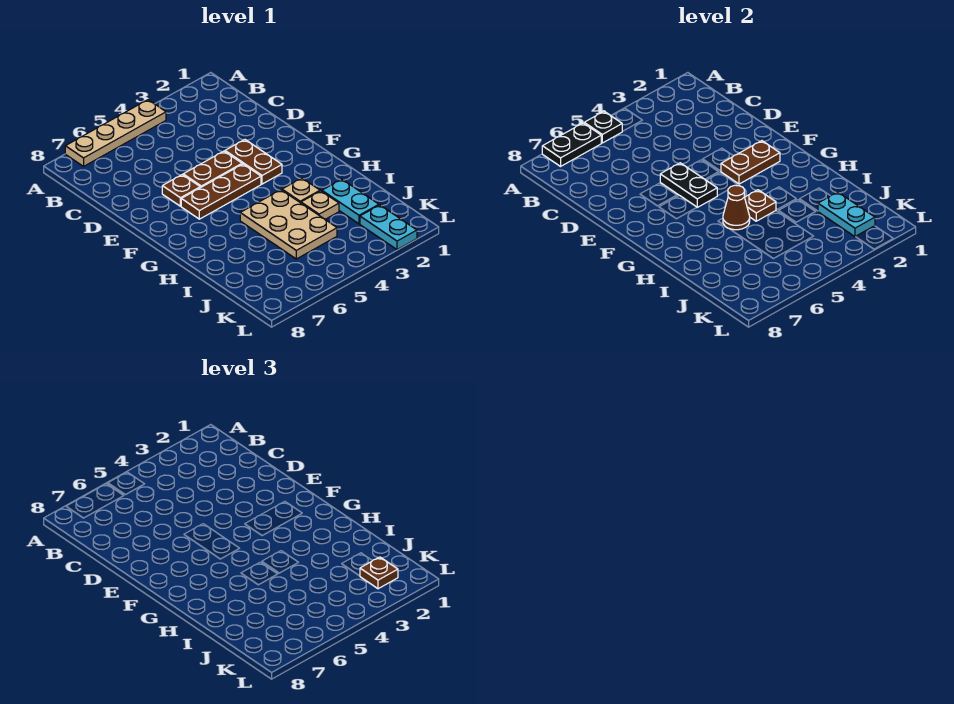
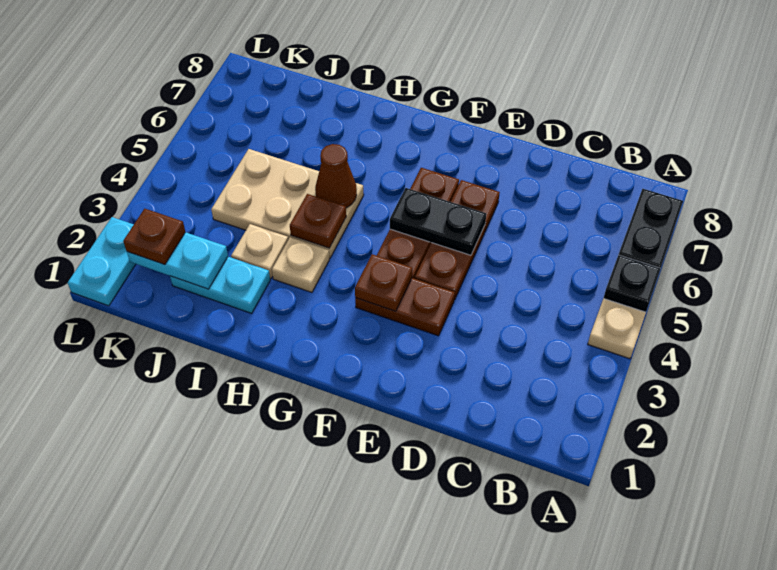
brown plate F2:F3 level 2 -> brown plate F3 level 2
cyan plate K2:L2 level 1 -> cyan plate L1:L2 level 1

